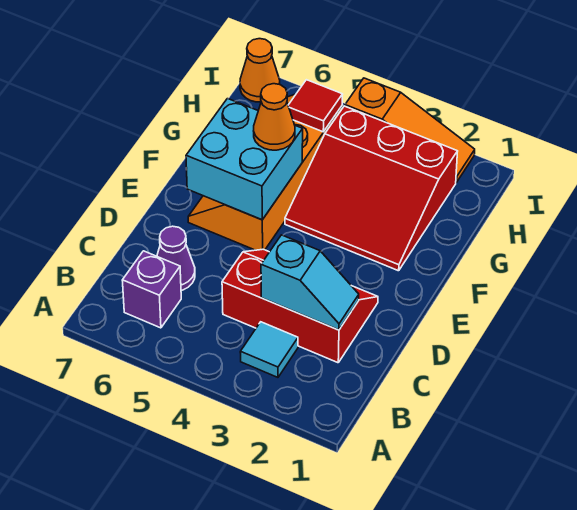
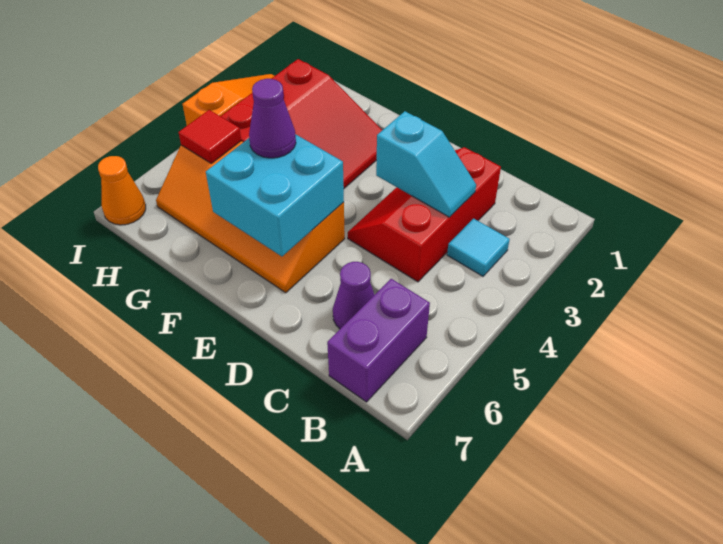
purple brick B6 level 1 -> purple brick B6:B7 level 1
cyan slope C2:C3 level 2 top 3 -> cyan slope C3:D3 level 2 top D
orange cone F5 level 3 -> purple cone F5 level 3

